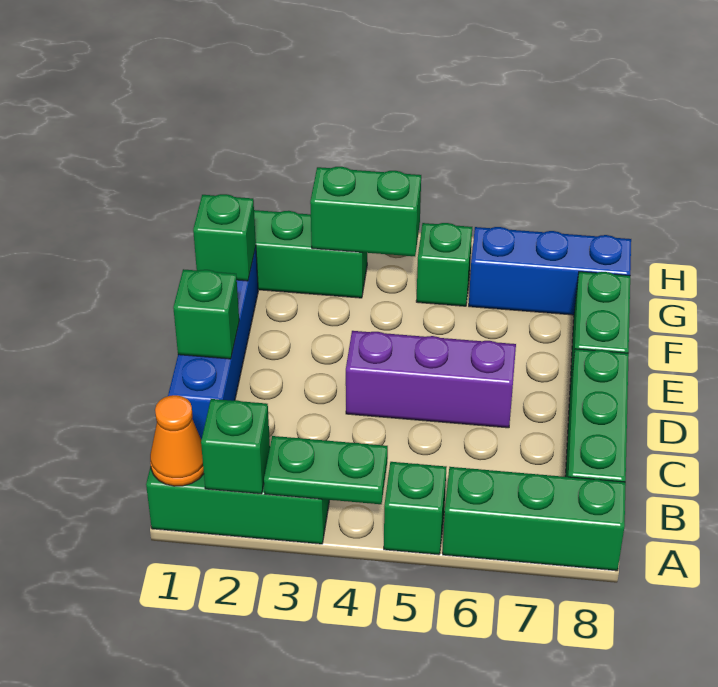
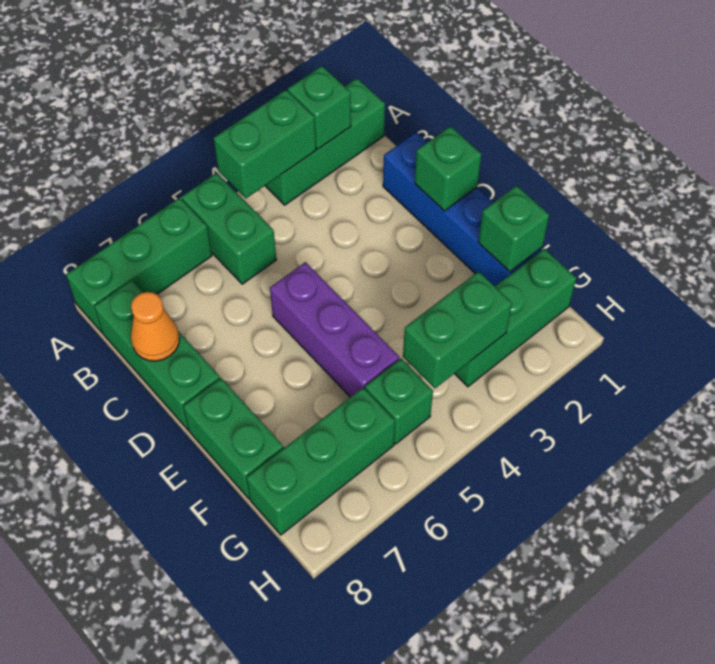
orange cone A1 level 2 -> orange cone C8 level 2
green plate A3:A4 level 2 -> green brick A3:A4 level 2
green brick A5 level 1 -> green brick A5:B5 level 1
purple brick D4:D6 level 1 -> purple brick D5:F5 level 1
blue brick G6:G8 level 1 -> green brick G6:G8 level 1

